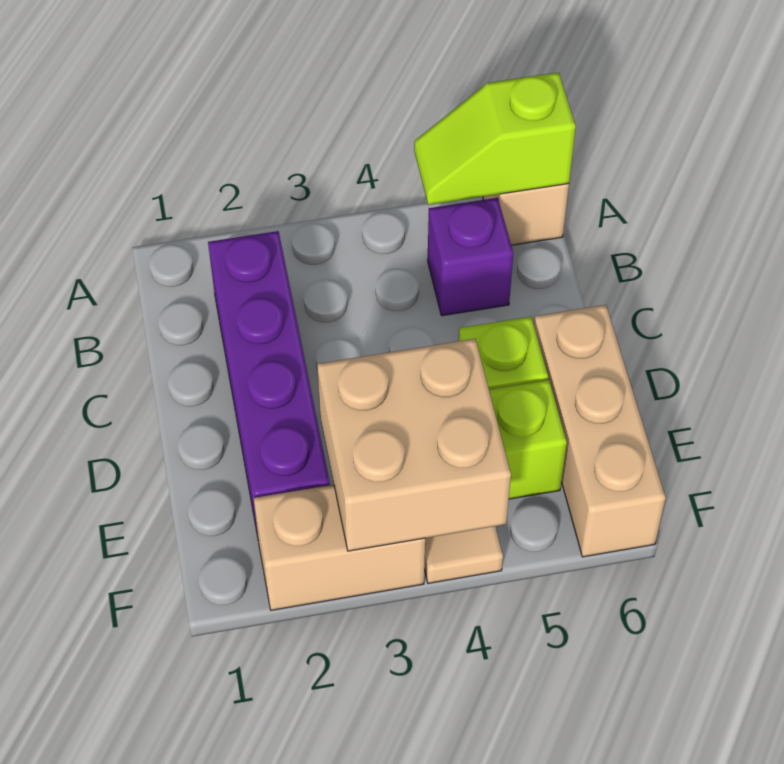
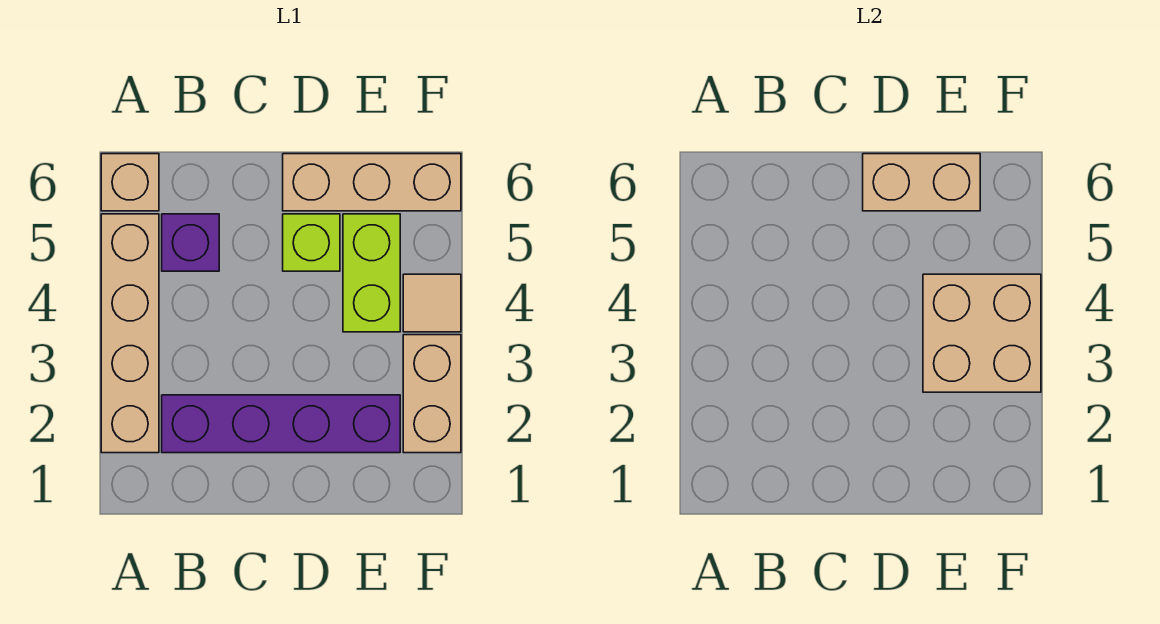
none -> tan brick A2:A5 level 1
lime slope A5:A6 level 2 top 6 -> none
none -> tan brick D6:E6 level 2

